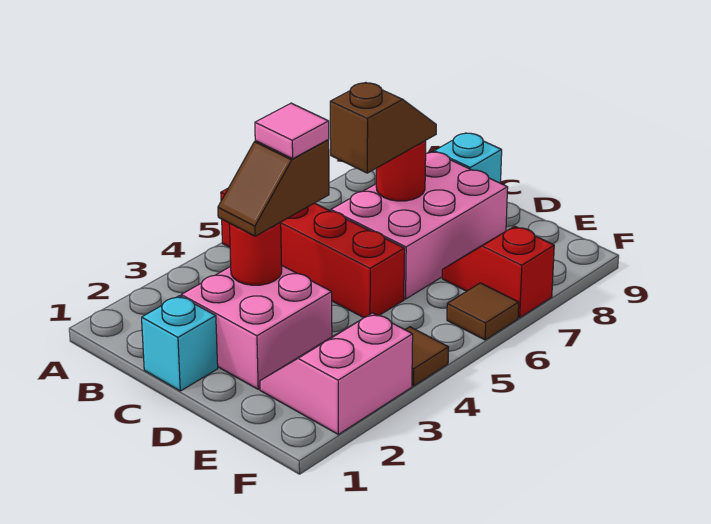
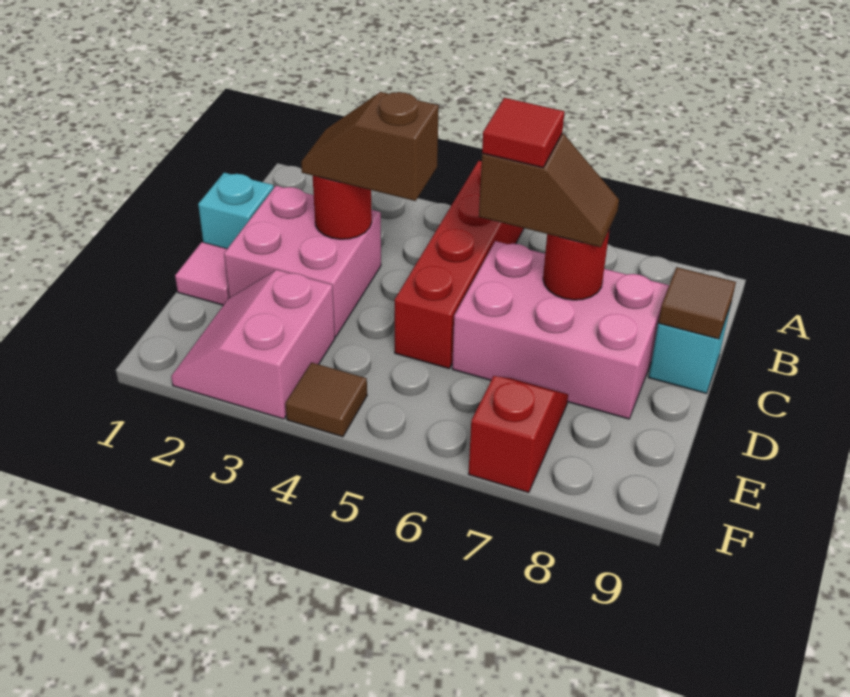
pink tile C4 level 4 -> pink tile D1 level 1
none -> red tile C6 level 4
pink slope E2:F3 level 1 top F -> pink slope E2:F3 level 1 top 3
brown tile F6 level 1 -> brown tile C9 level 2

